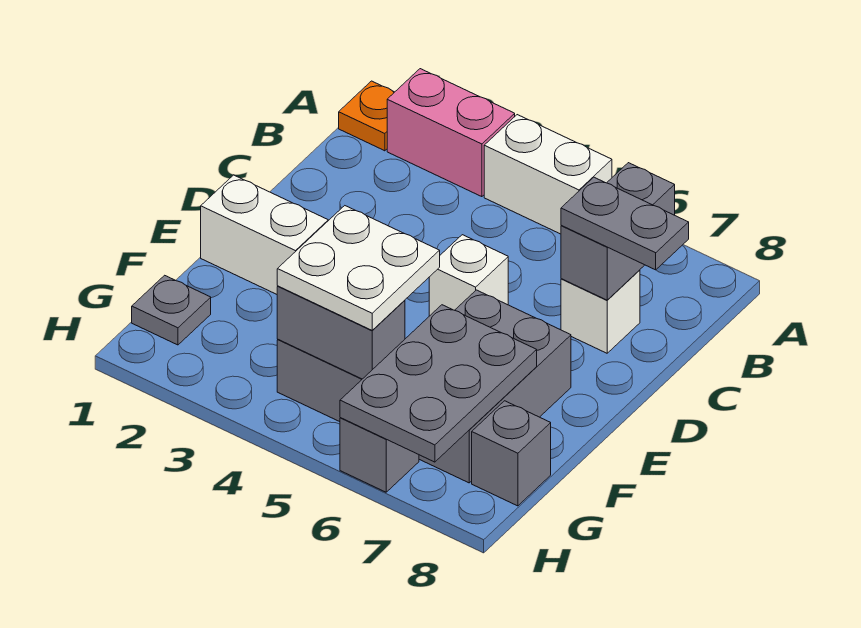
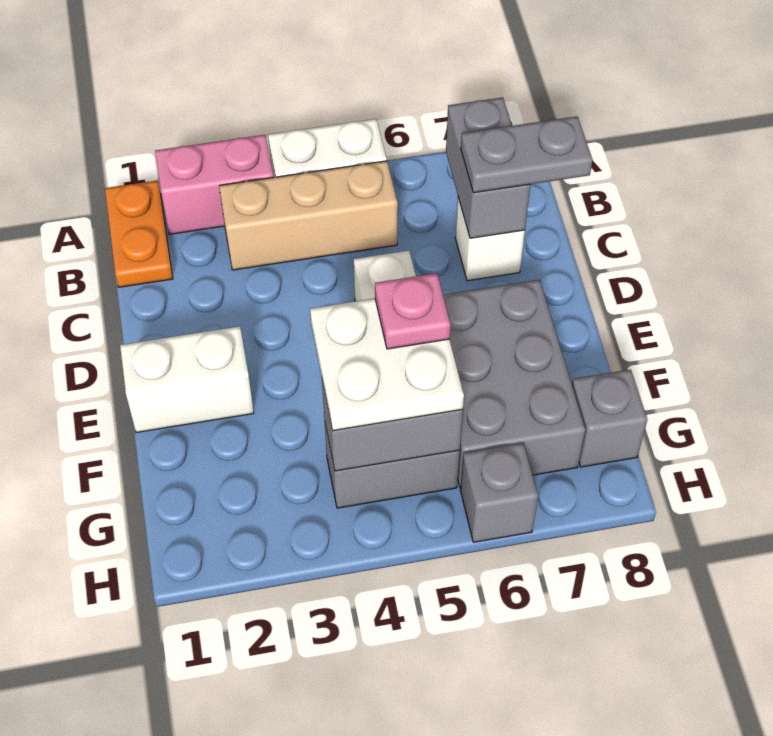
orange plate A1 level 1 -> orange plate A1:B1 level 1
none -> tan brick B3:B5 level 1
none -> pink plate F5 level 4
grey plate F6:H7 level 2 -> none
grey plate G1 level 1 -> none

